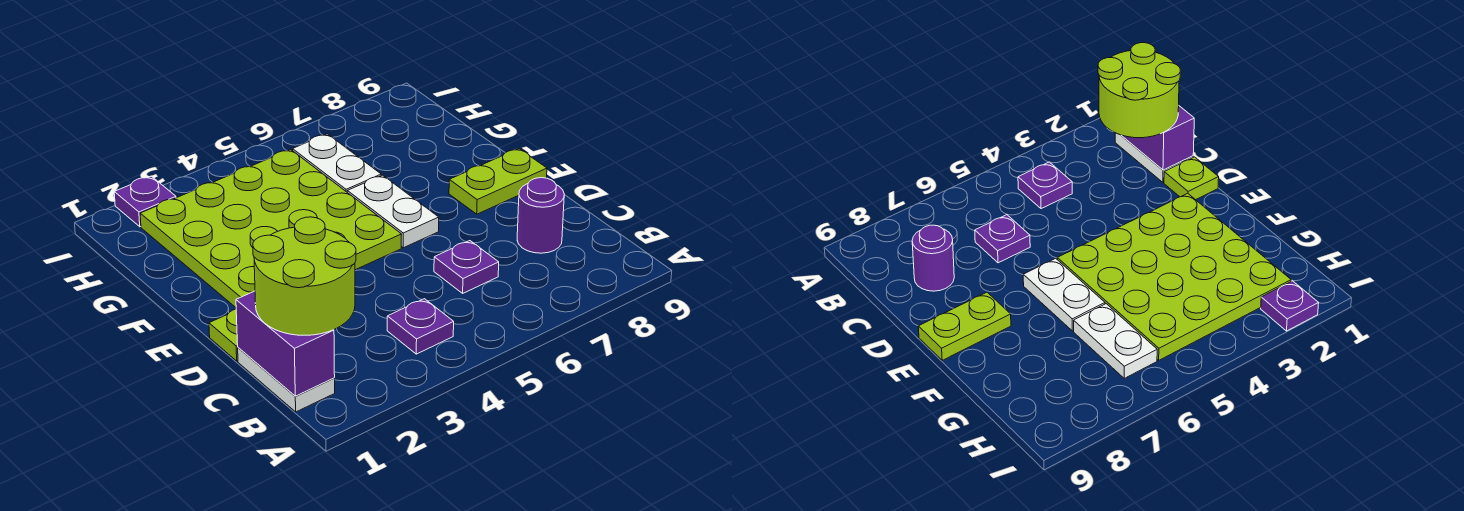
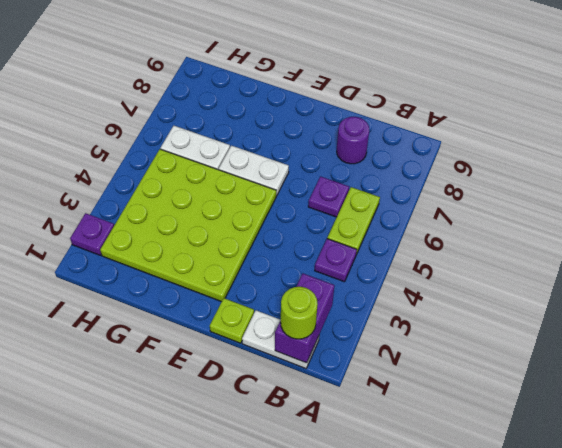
purple brick B1:C1 level 2 -> purple brick B1:B2 level 2
lime round brick B1:C2 level 3 -> lime round brick B1 level 3
lime plate E8:E9 level 1 -> lime plate B5:B6 level 1

